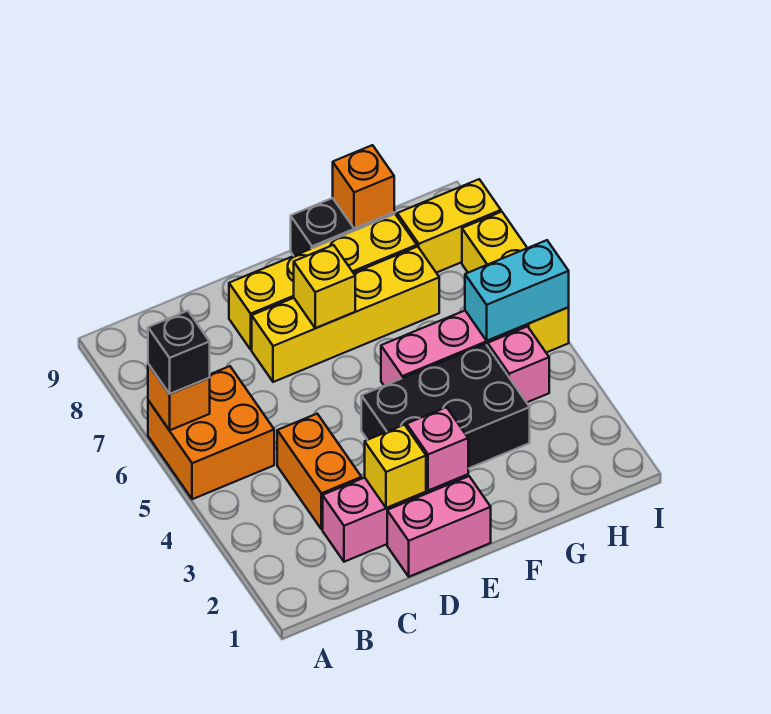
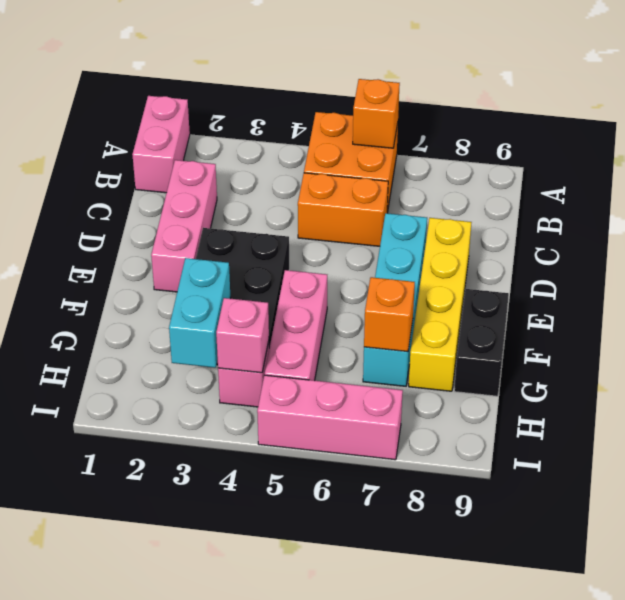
black brick A6 level 3 -> none
orange brick C3:C4 level 1 -> orange brick C5:C6 level 1
pink brick D1:E1 level 1 -> pink brick A1:B1 level 1
yellow brick D2 level 2 -> none
yellow brick D7:G7 level 1 -> cyan brick D7:G7 level 1
pink brick E2 level 2 -> pink brick H4 level 2
yellow brick E7 level 2 -> none
orange brick G9 level 2 -> orange brick G7 level 2
cyan brick H5:I5 level 2 -> cyan brick G3:H3 level 2
yellow brick H8:I8 level 1 -> none
yellow brick I5:I7 level 1 -> pink brick I5:I7 level 1

